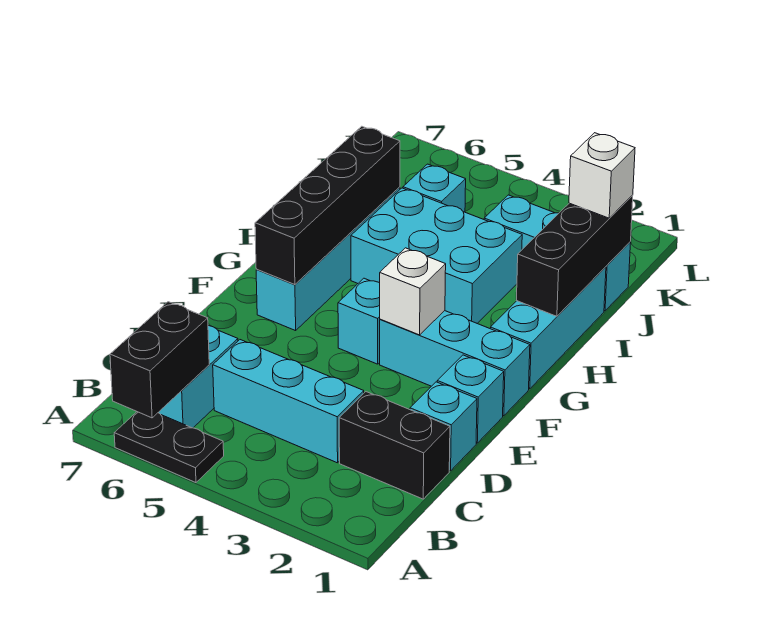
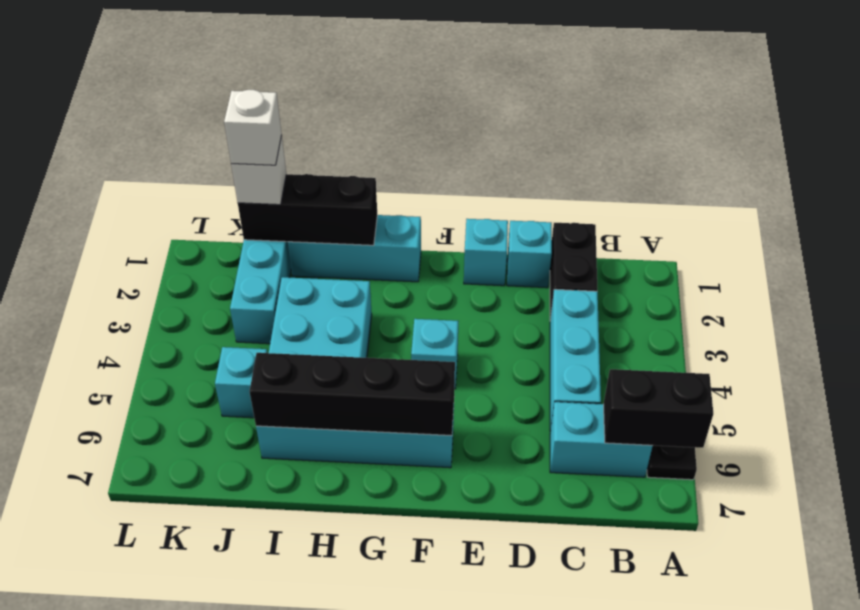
cyan brick F1:F3 level 1 -> none
white brick F3 level 2 -> white brick J1 level 4

